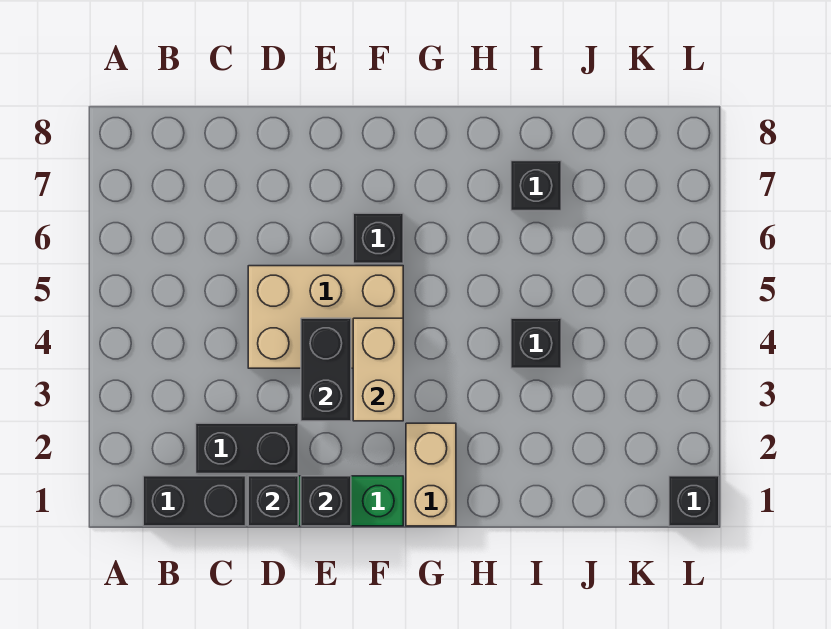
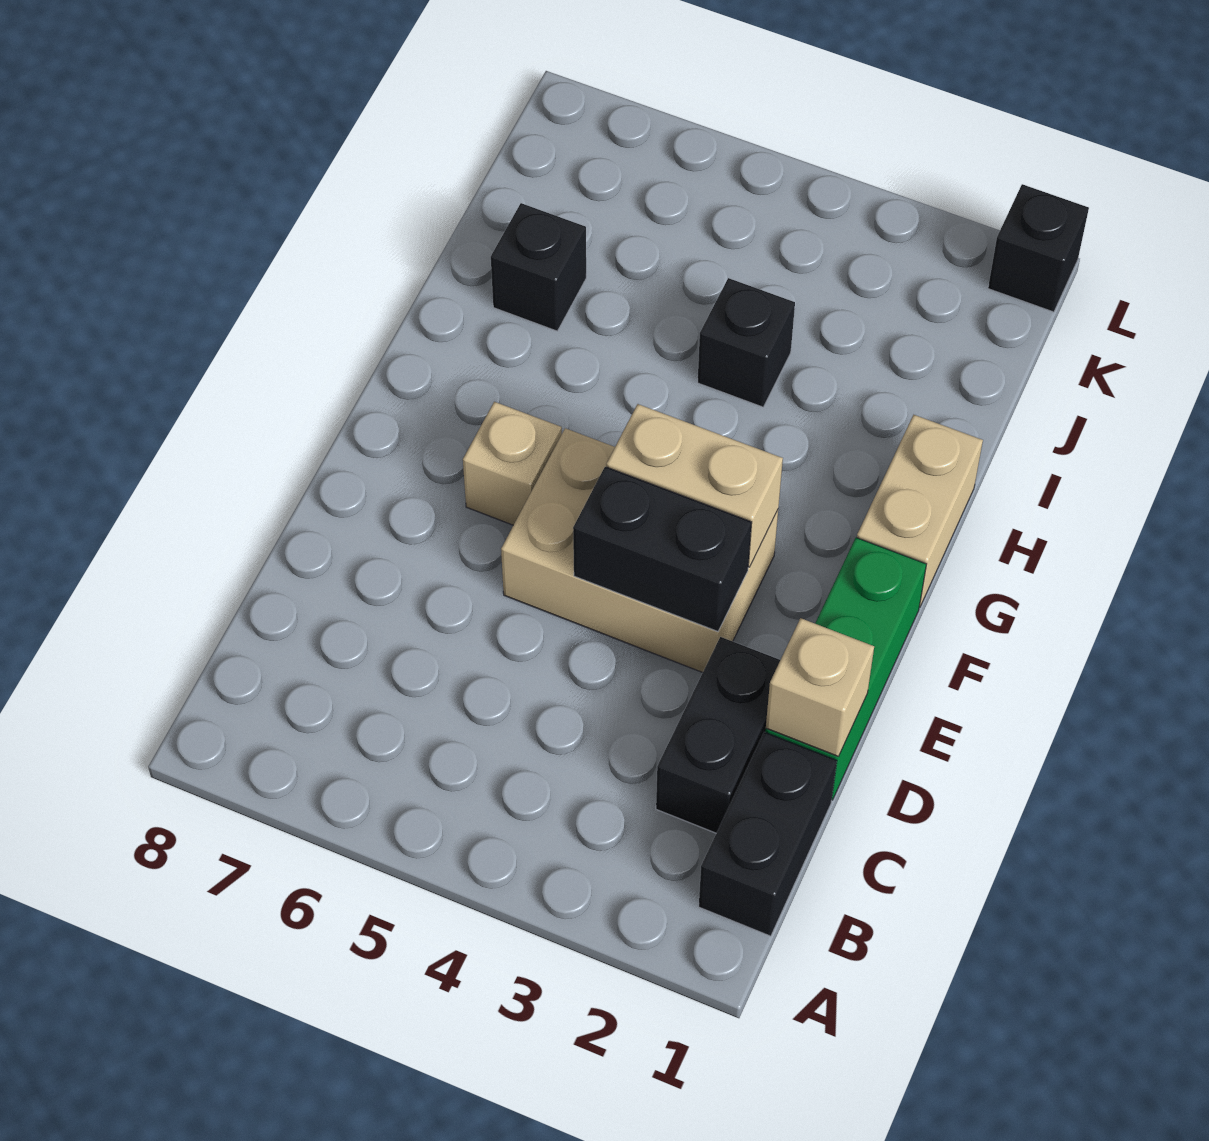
black brick D1 level 2 -> tan brick D1 level 2
tan brick D4:F5 level 1 -> tan brick E3:F5 level 1
black brick E1 level 2 -> none
black brick F6 level 1 -> tan brick F6 level 1
tan brick G1:G2 level 1 -> tan brick G1:H1 level 1

